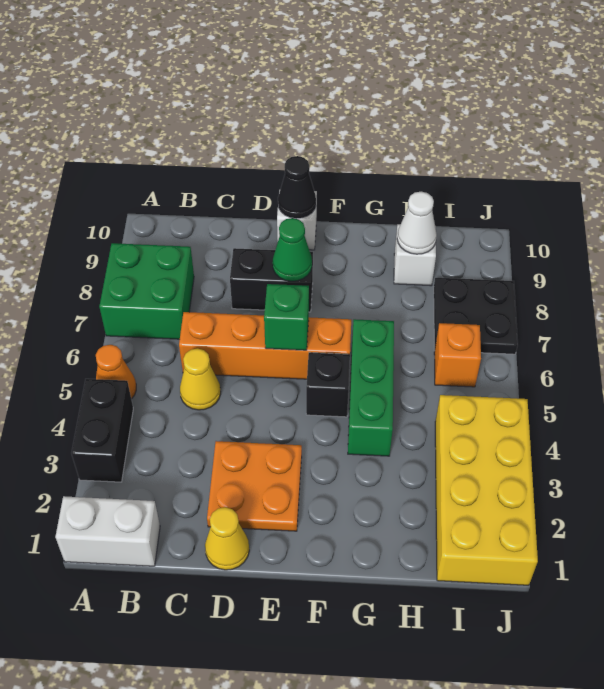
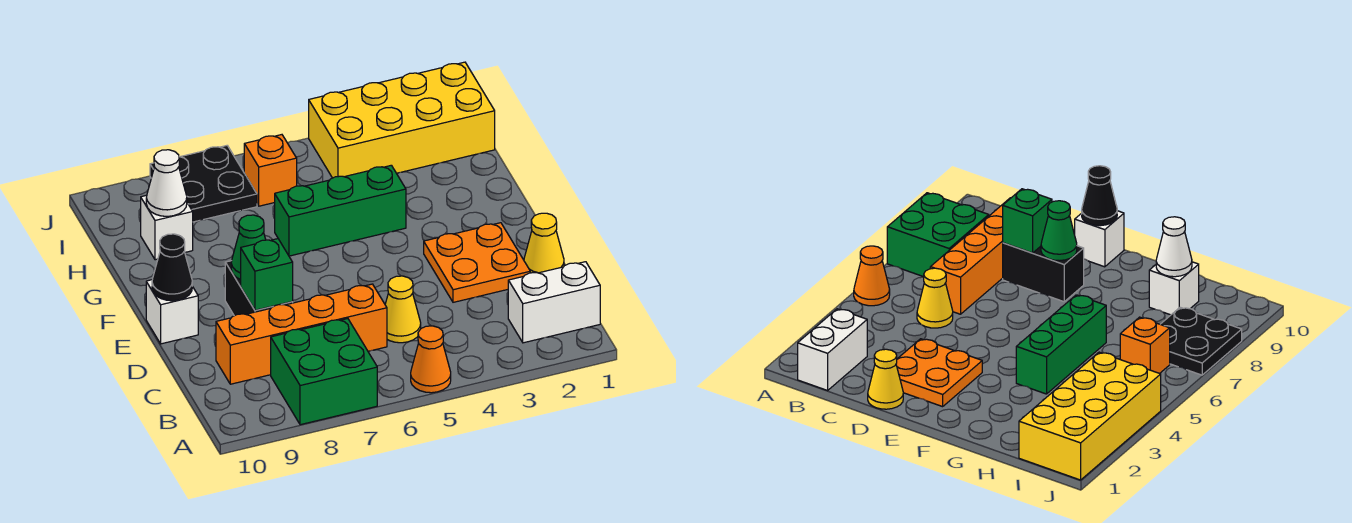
white brick A1:B1 level 1 -> white brick B1:B2 level 1
black brick A3:A4 level 1 -> none
orange brick C6:F6 level 1 -> orange brick C6:C9 level 1
green brick E6 level 2 -> green brick D8 level 2
black brick F5 level 1 -> none

